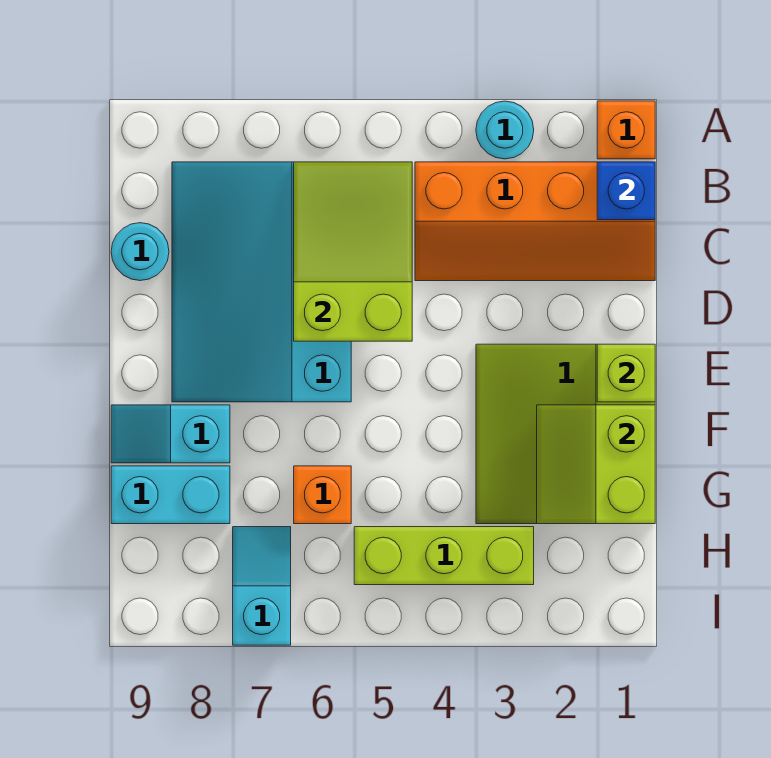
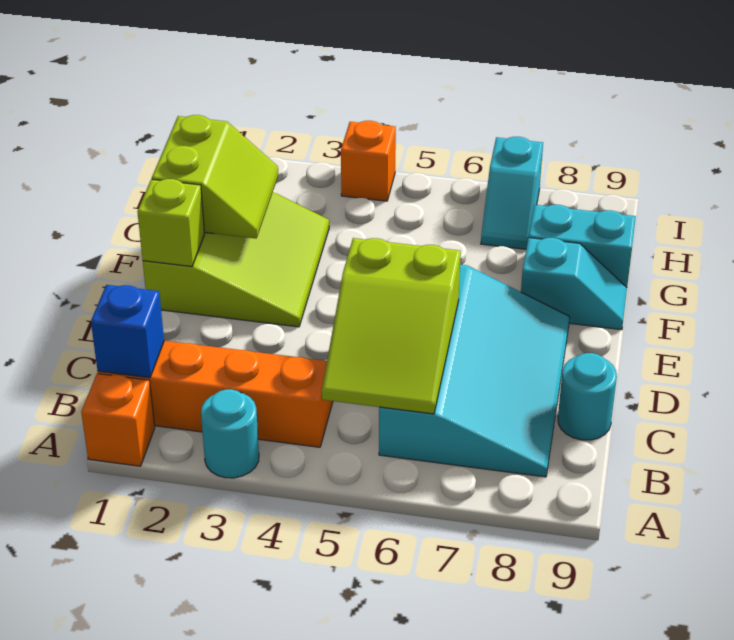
orange brick G6 level 1 -> orange brick I4 level 1
lime brick H3:H5 level 1 -> none

